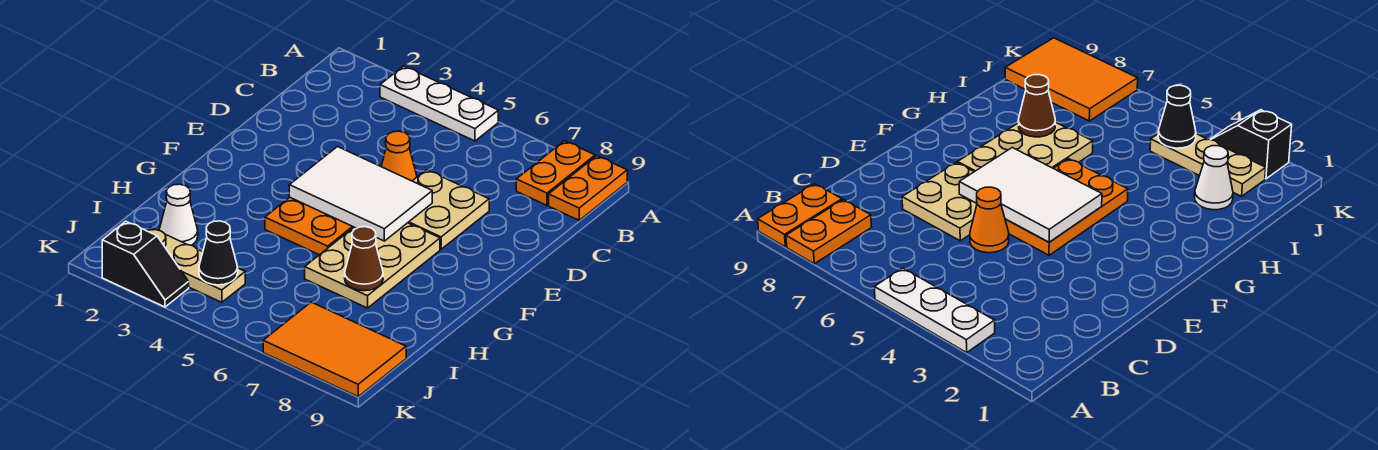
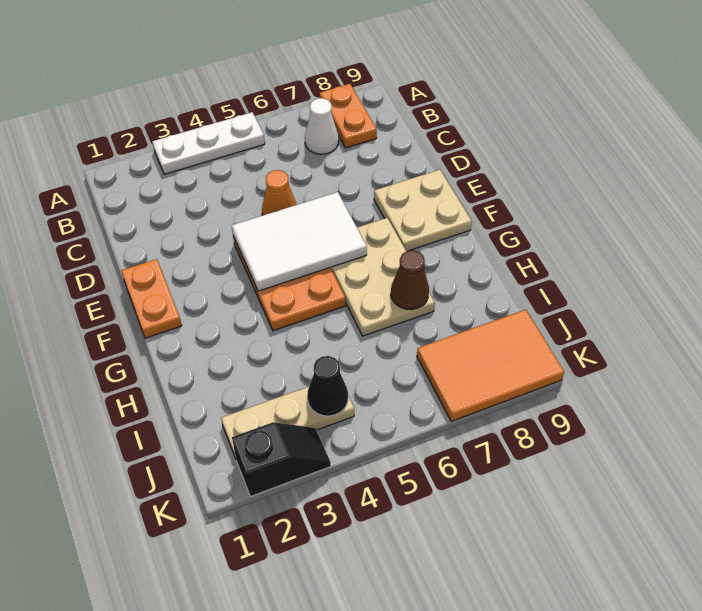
orange plate A9:B9 level 1 -> orange plate E1:F1 level 1
tan plate D6:E7 level 1 -> tan plate E8:F9 level 1
white cone I2 level 1 -> white cone B7 level 1

